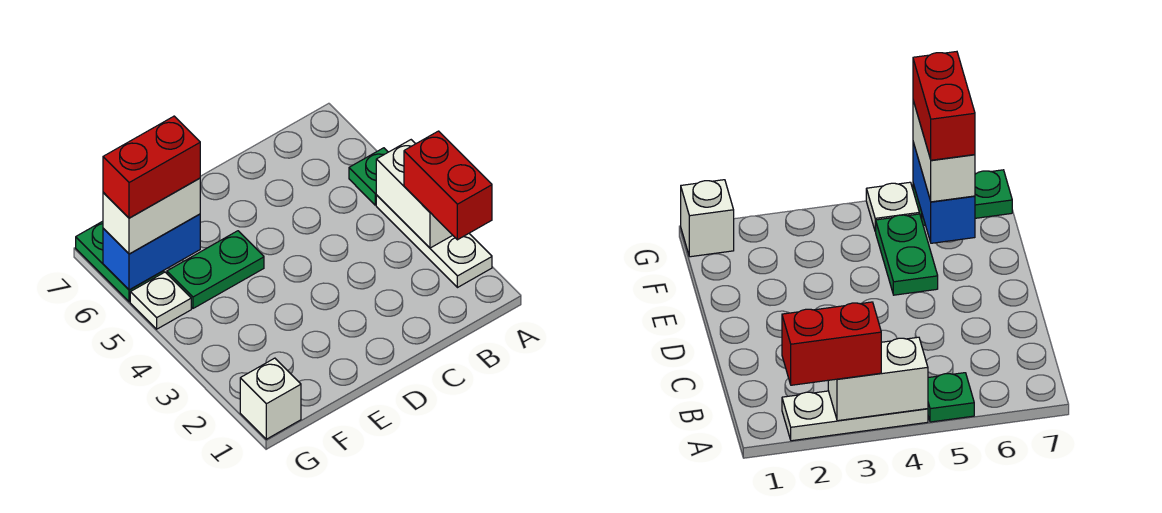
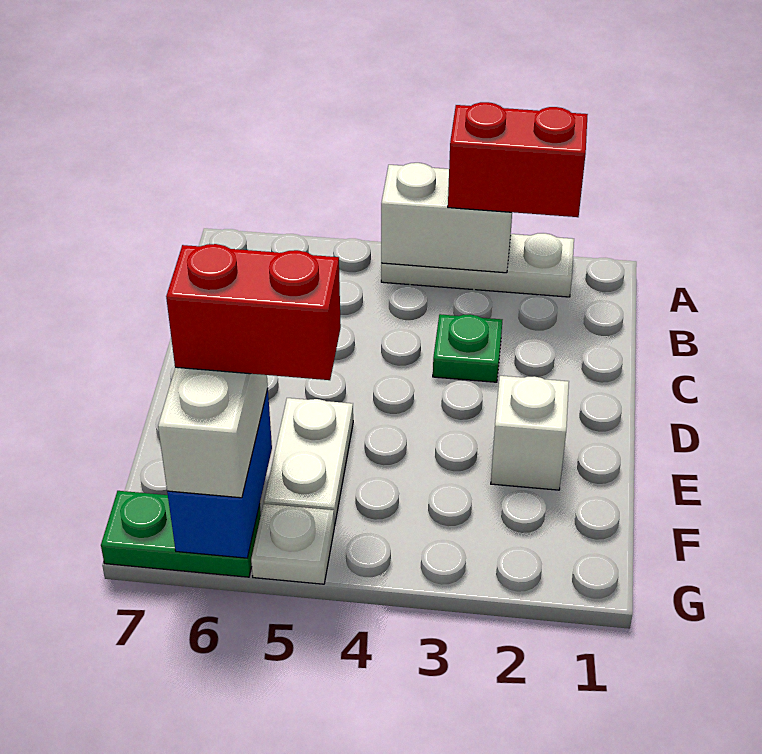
green plate A5 level 1 -> green plate C3 level 1
green plate E5:F5 level 1 -> white plate E5:F5 level 1
red brick F6:G6 level 4 -> red brick F5:F6 level 4
white brick G1 level 1 -> white brick E2 level 1

